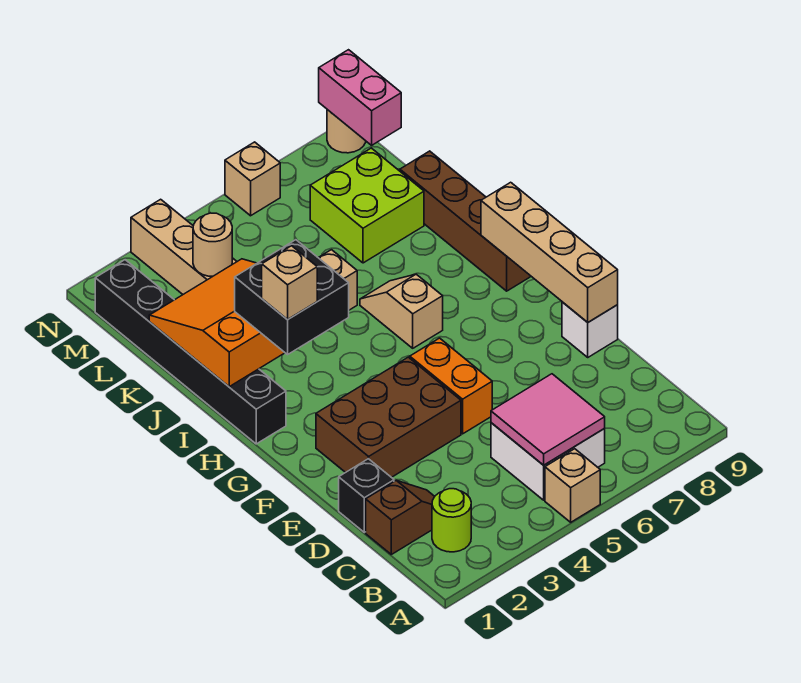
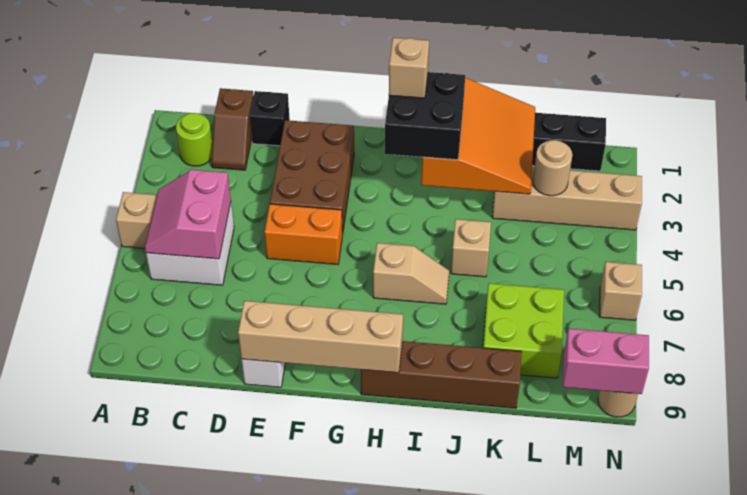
pink tile B5:C6 level 2 -> pink slope B5:C6 level 2 top C

